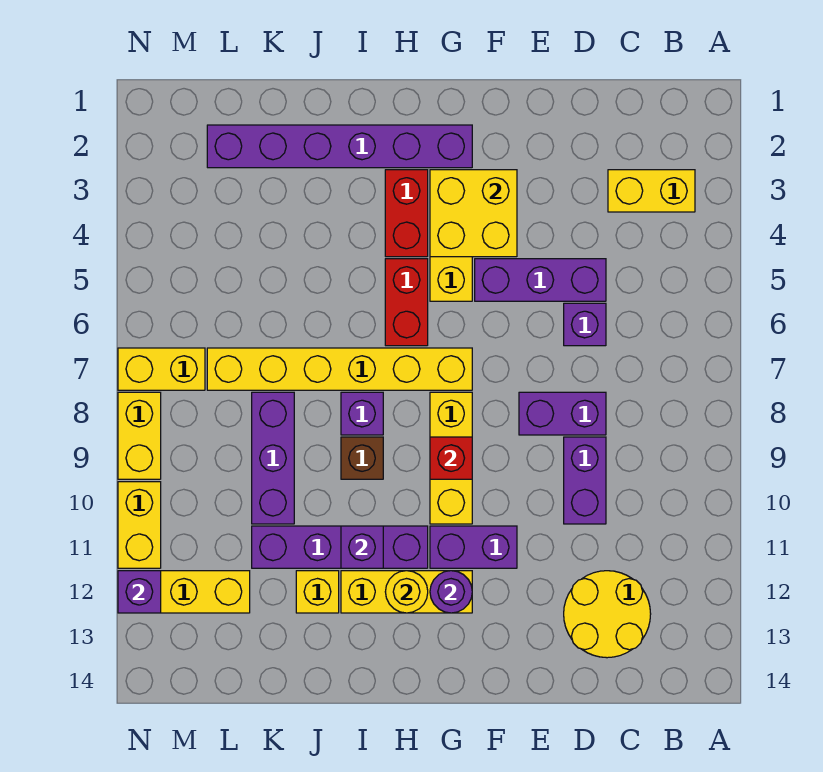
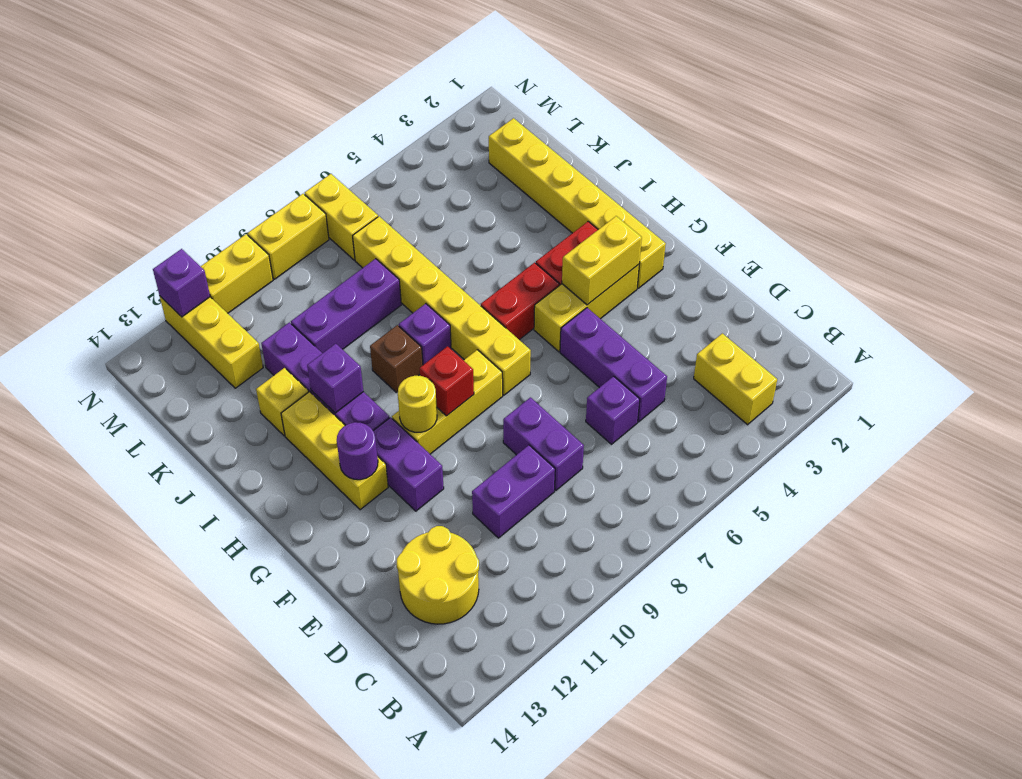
yellow brick F3:G4 level 2 -> yellow brick G3:G4 level 2
purple brick G2:L2 level 1 -> yellow brick G2:L2 level 1
yellow round brick H12 level 2 -> yellow round brick G10 level 2

